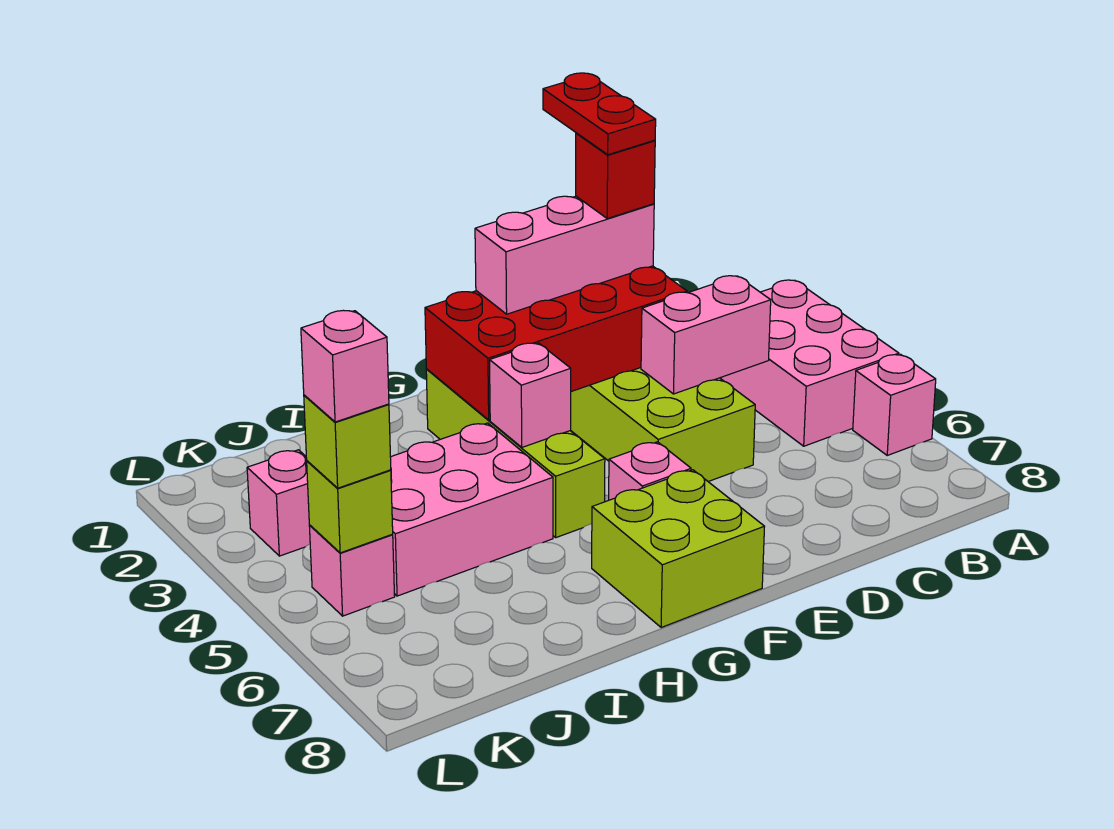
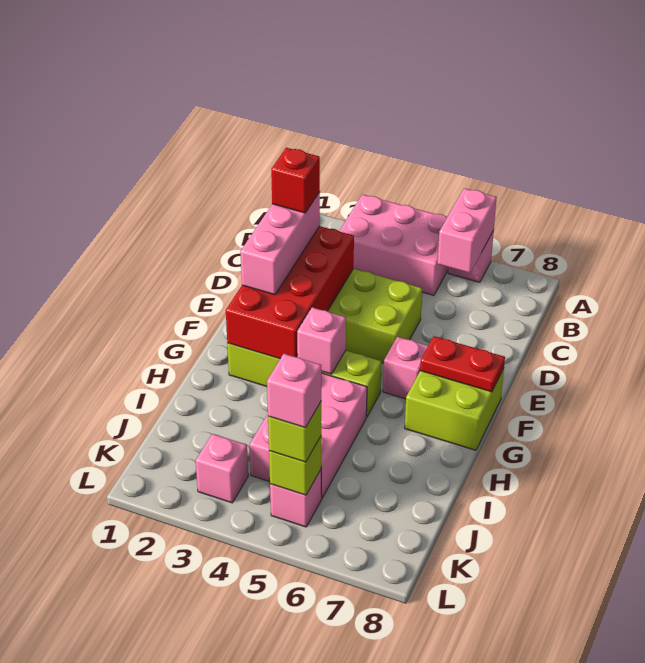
pink brick C4:D4 level 2 -> pink brick A6:B6 level 2
red plate D1:D2 level 5 -> red plate F7:F8 level 2

